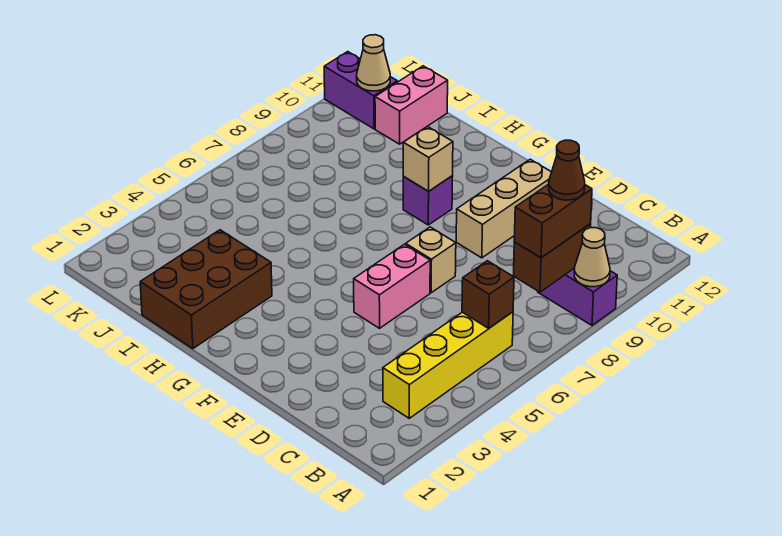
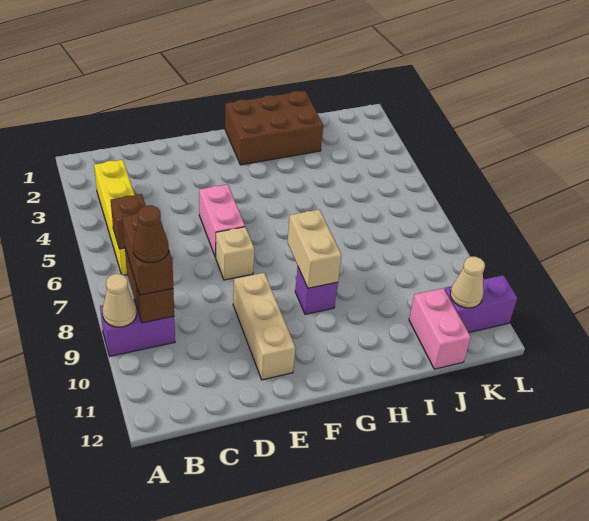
tan brick G9 level 2 -> tan brick G8:G9 level 2
brown brick H1:I3 level 1 -> brown brick G1:I2 level 1

